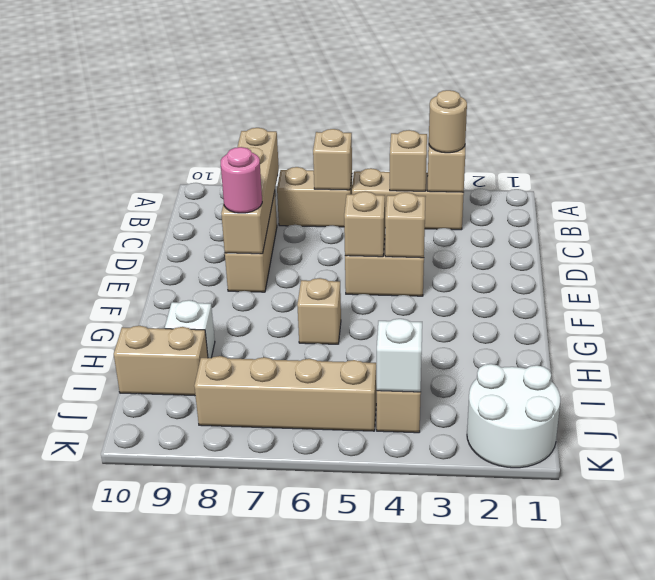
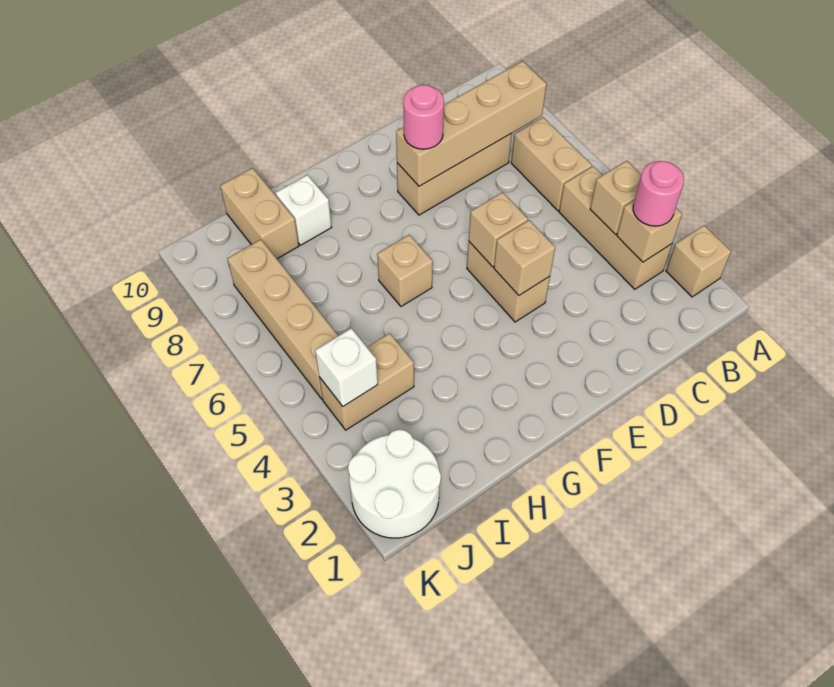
tan round brick B3 level 3 -> pink round brick B3 level 3
tan brick B6 level 2 -> tan brick A2 level 1

